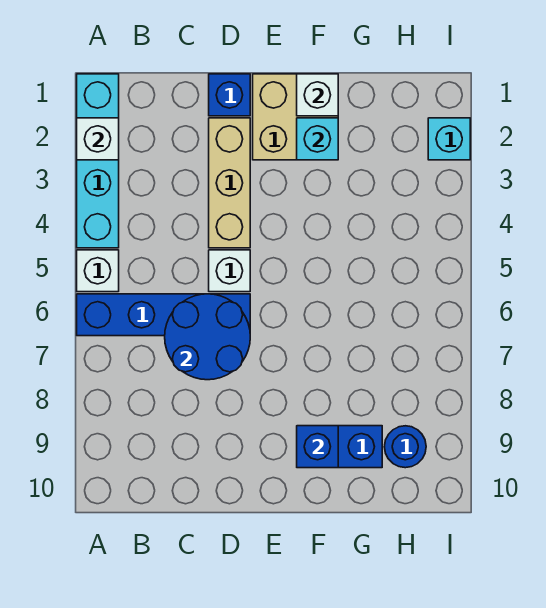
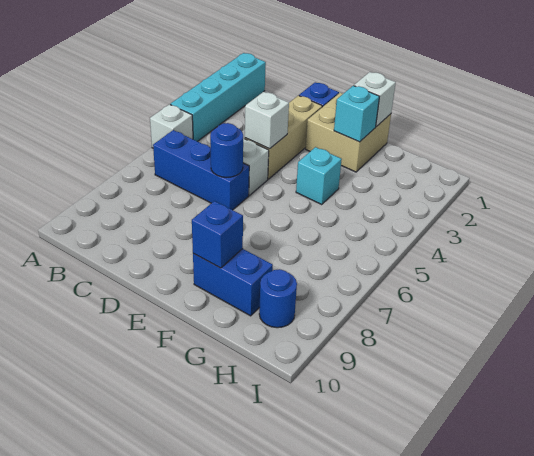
white brick A2 level 2 -> white brick D4 level 2
blue brick A6:D6 level 1 -> blue brick B6:D6 level 1
blue round brick C6:D7 level 2 -> blue round brick D6 level 2
cyan brick I2 level 1 -> cyan brick F4 level 1

